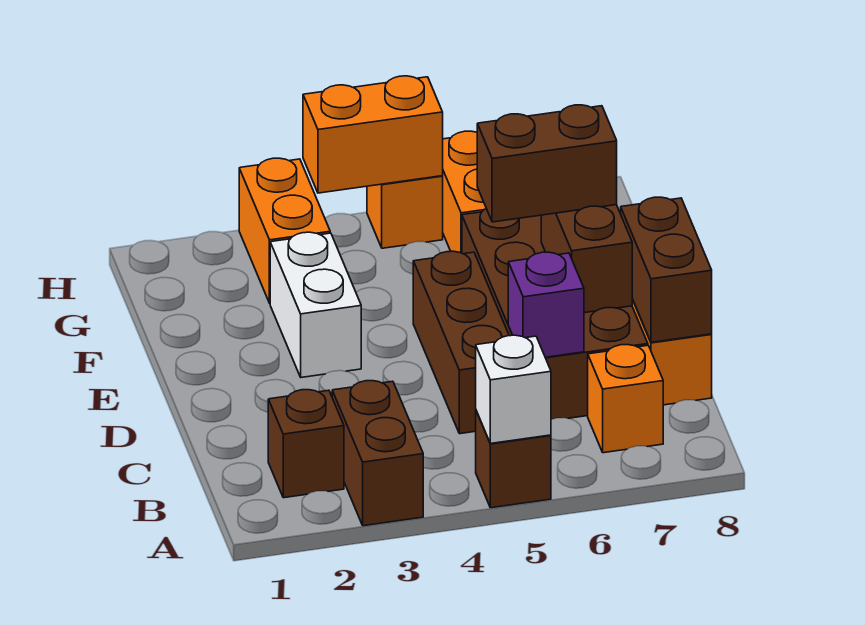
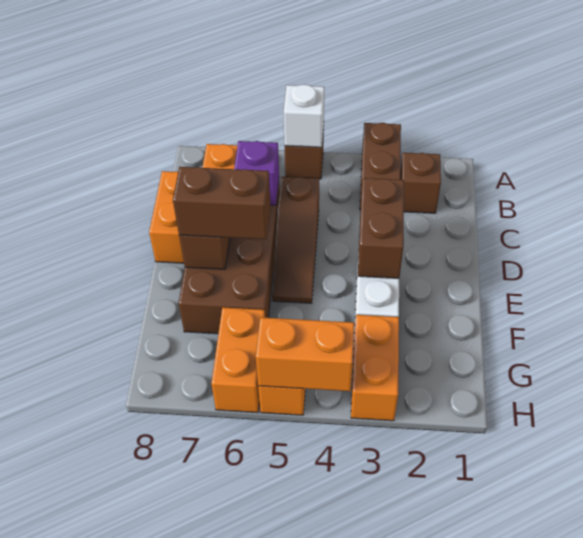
brown brick C5:E5 level 1 -> brown slope C5:E5 level 1 top C
brown brick C8:D8 level 2 -> brown brick D3:E3 level 2

